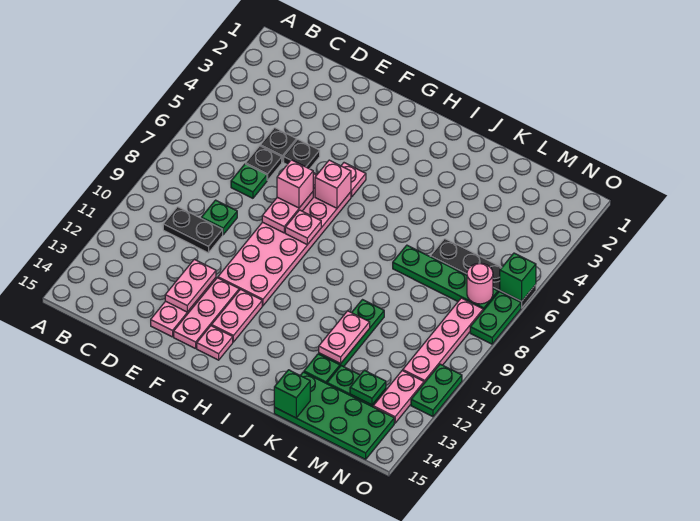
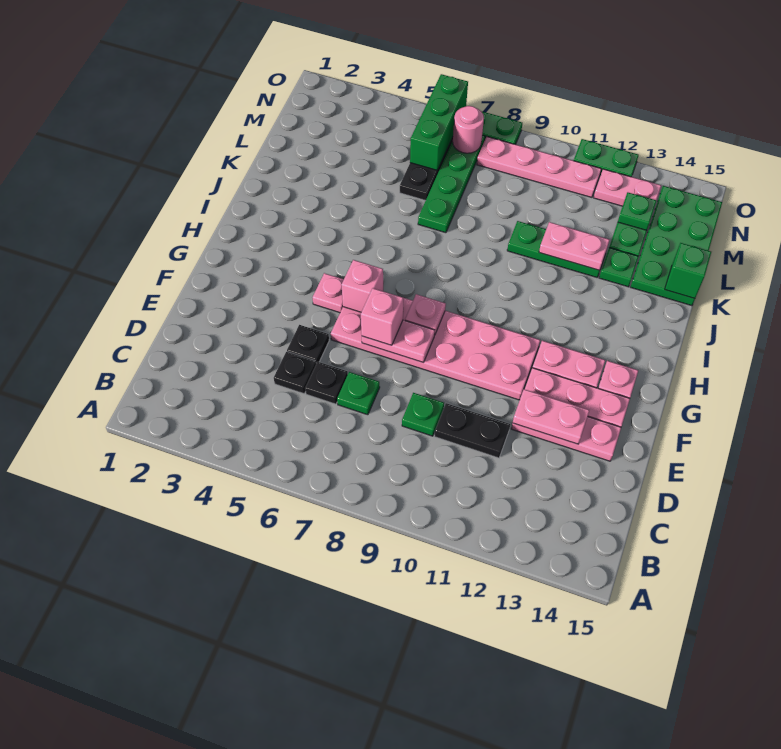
black plate C10:D10 level 1 -> black plate D10:D11 level 1
green brick O6 level 2 -> green brick M6:O6 level 2

